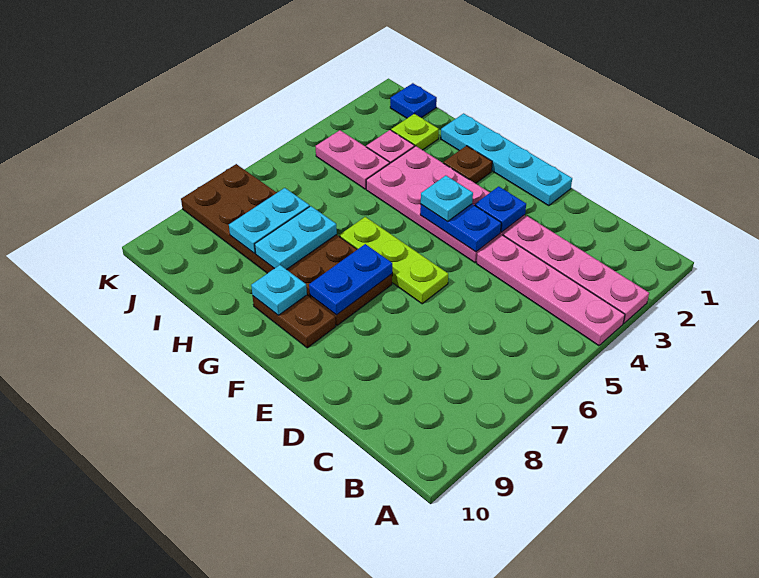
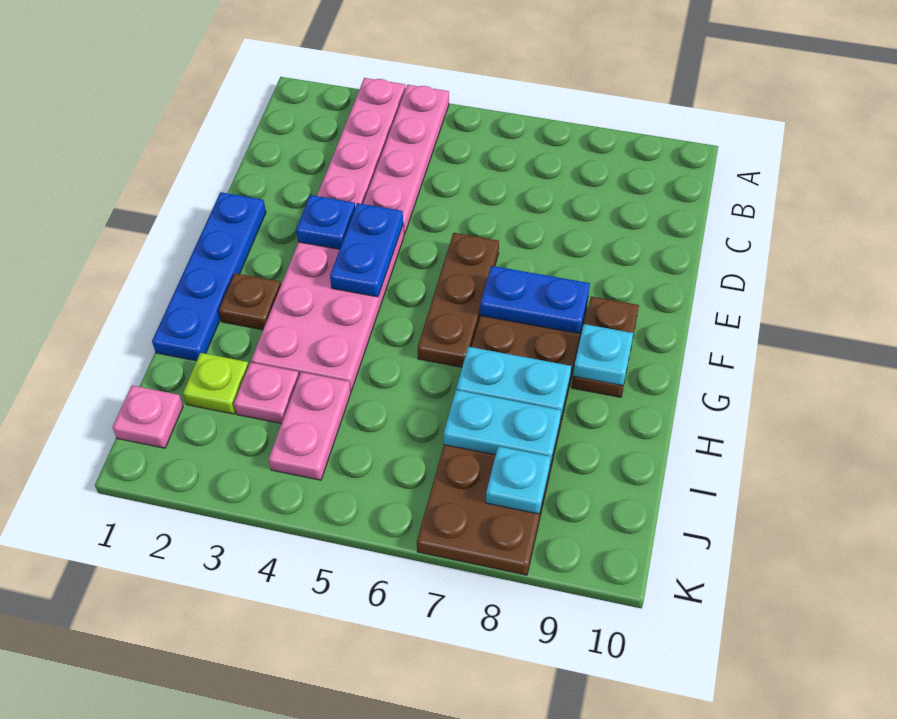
cyan plate E1:H1 level 1 -> blue plate E1:H1 level 1
lime plate E6:G6 level 1 -> brown plate E6:G6 level 1
cyan plate F4 level 3 -> cyan plate J8 level 2
blue plate J1 level 1 -> pink plate J1 level 1

